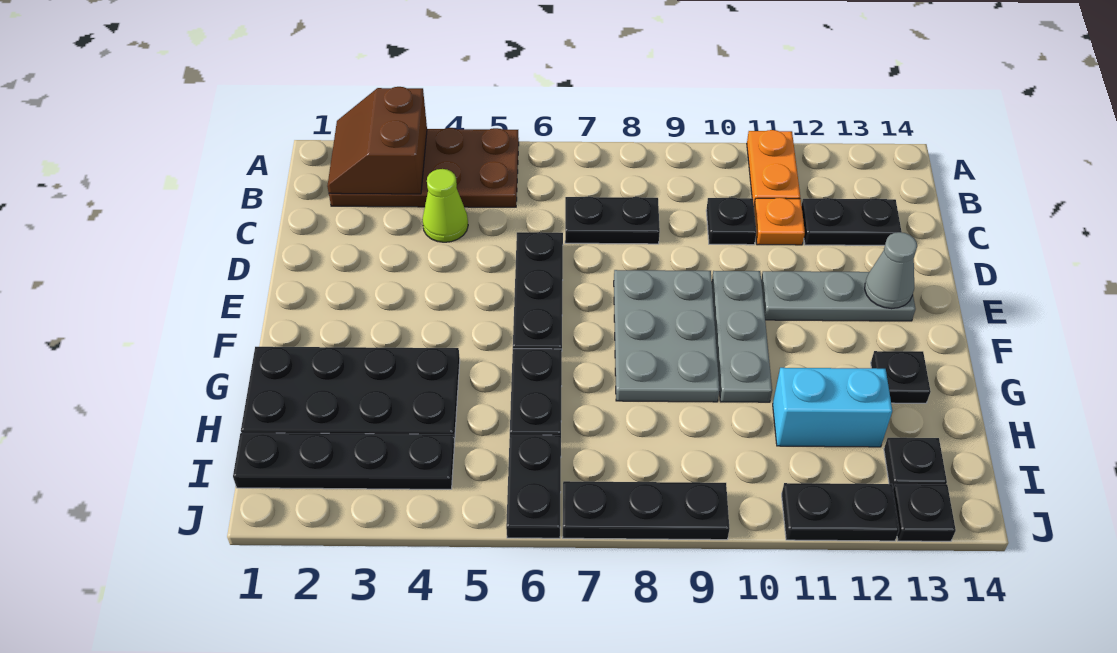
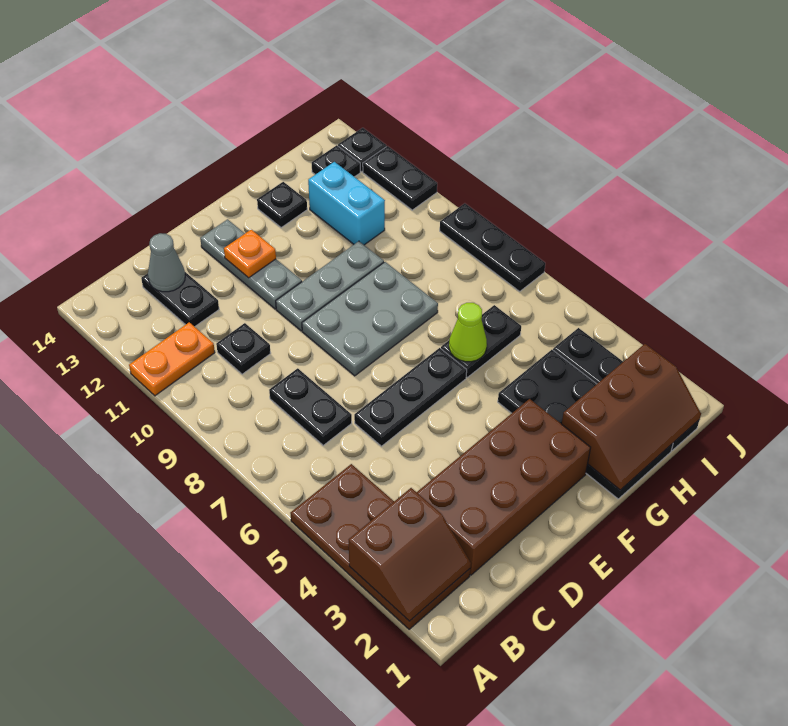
none -> brown brick C2:F3 level 1
lime cone C4 level 1 -> lime cone G6 level 2
orange plate C11 level 1 -> orange plate E12 level 2
grey cone E13 level 2 -> grey cone C13 level 2
none -> brown slope G1:I2 level 2 top 2
black plate I6:J6 level 1 -> none

